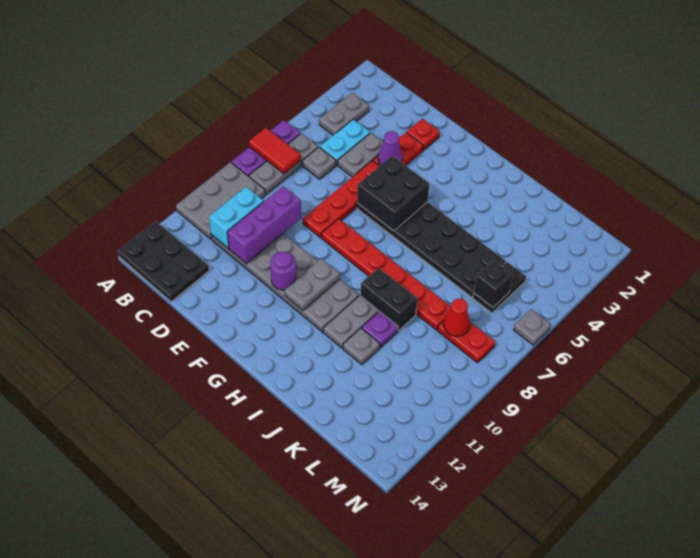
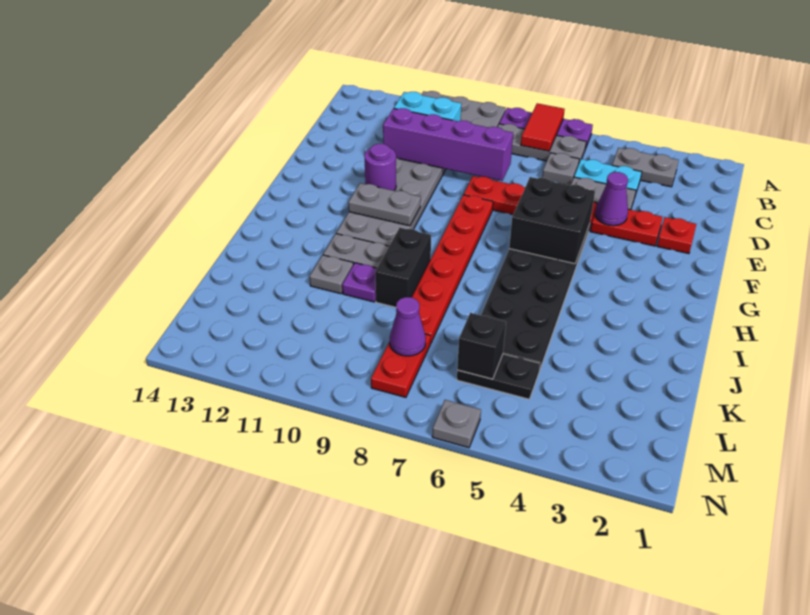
black plate A13:C14 level 1 -> none
purple brick D9:D11 level 2 -> purple brick D8:D11 level 2
red cone L8 level 2 -> purple cone L8 level 2

